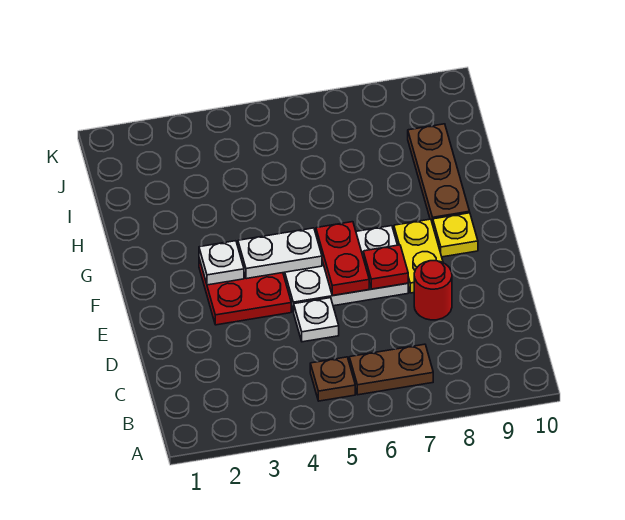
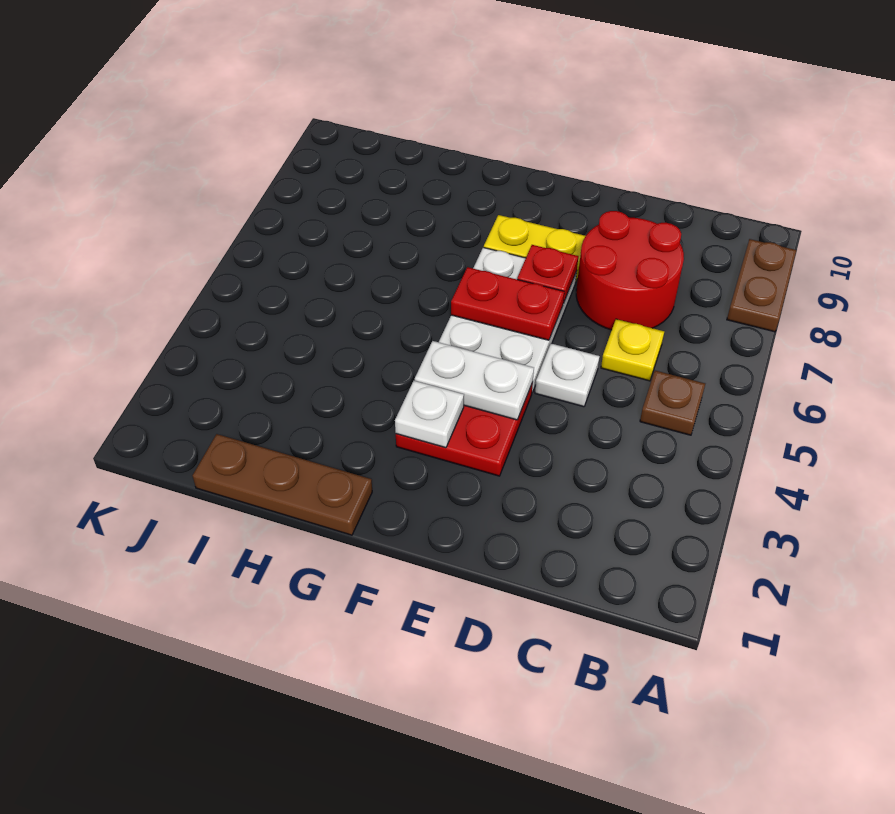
brown plate B6:B7 level 1 -> brown plate A8:A9 level 1
red round brick D8 level 1 -> red round brick C7:D8 level 1
white plate F4:F5 level 2 -> white plate E4:F4 level 2
yellow plate F9 level 1 -> yellow plate C6 level 1
brown plate G9:I9 level 1 -> brown plate G1:I1 level 1

